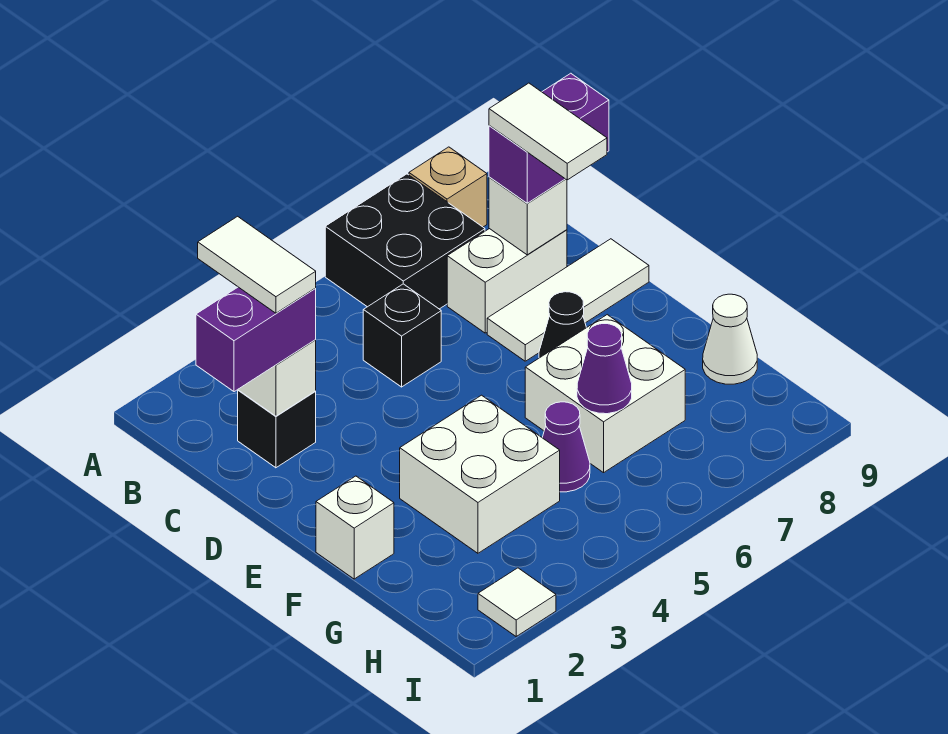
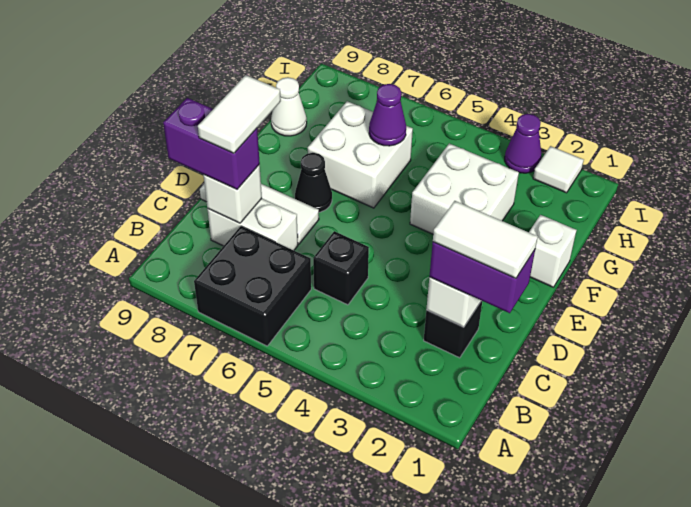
tan brick A8 level 1 -> none
white tile B2:C2 level 4 -> white tile C1:C2 level 4
purple cone G5 level 1 -> purple cone I3 level 1

